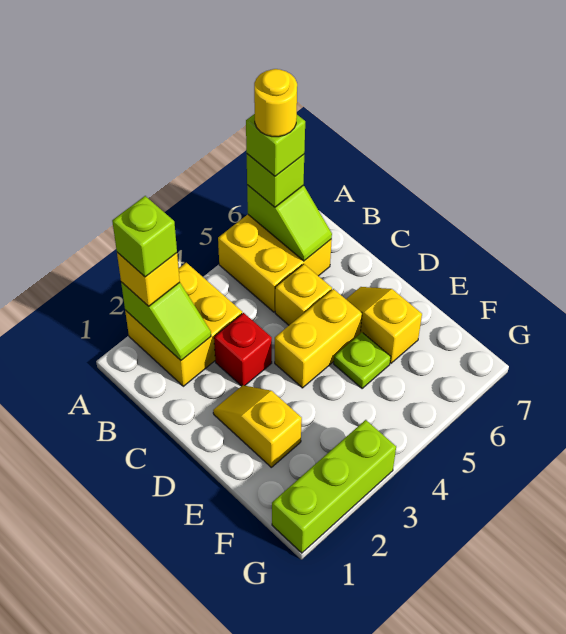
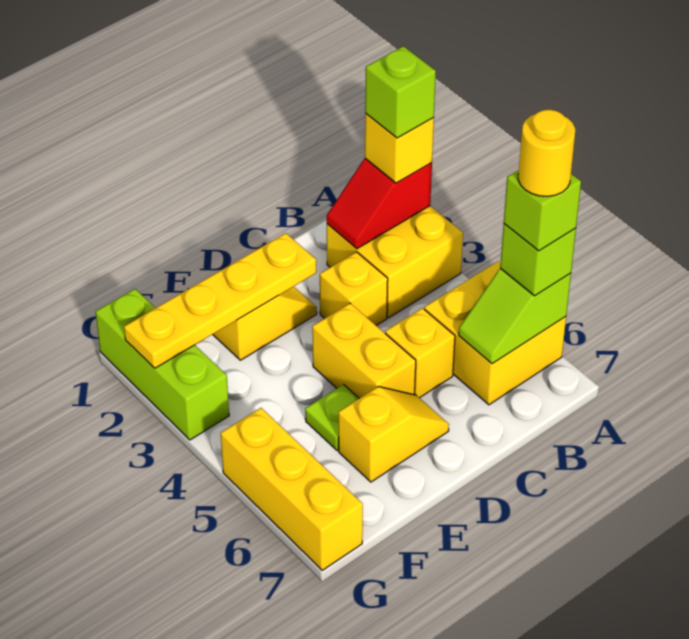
lime slope A2:B2 level 2 top A -> red slope A2:B2 level 2 top A
red brick C3 level 1 -> yellow brick C3 level 1
none -> yellow plate D2:G2 level 2
none -> yellow brick G5:G7 level 1

